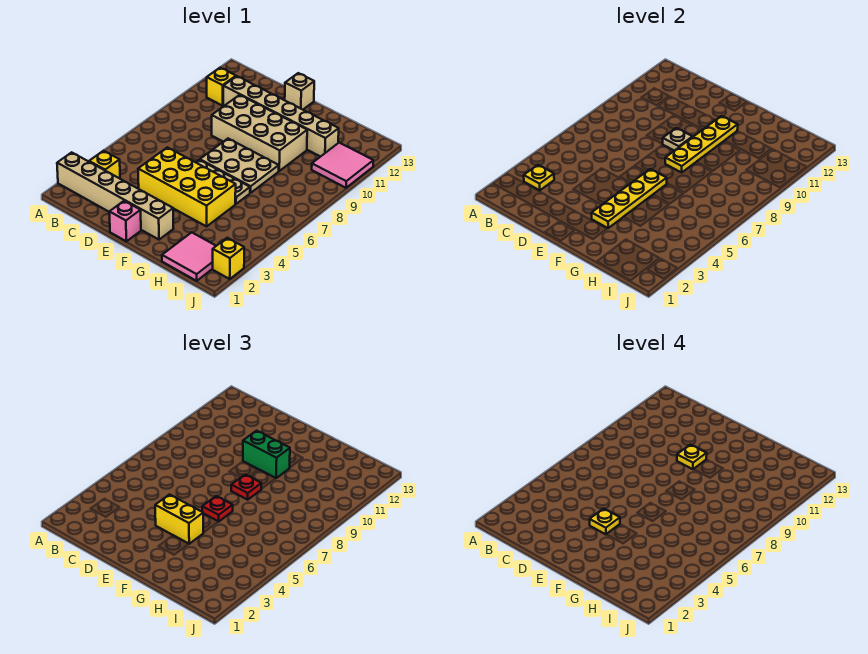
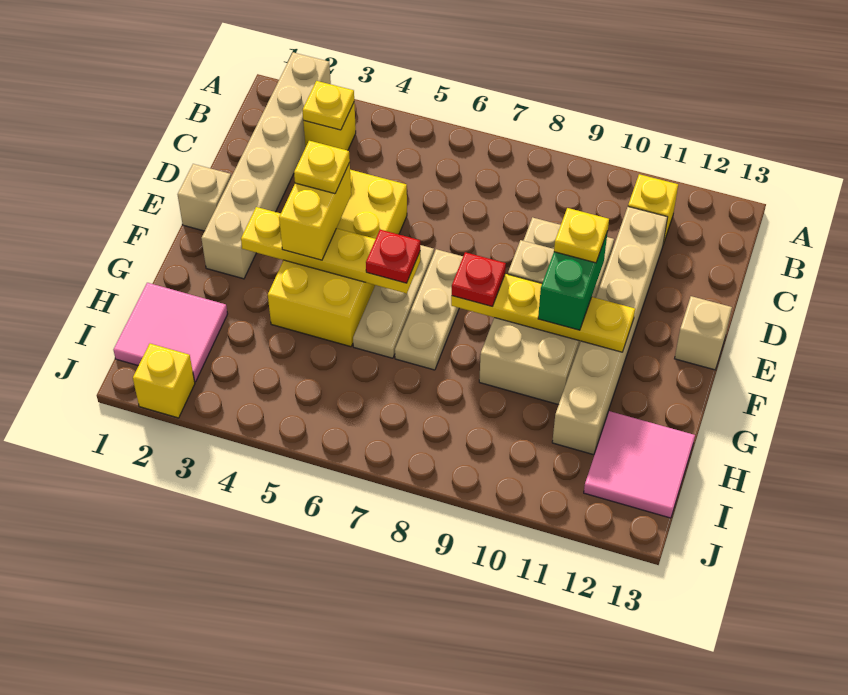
pink brick E1 level 1 -> tan brick E1 level 1
tan plate E7:G8 level 1 -> tan plate E7:G7 level 1
pink tile I10:J11 level 1 -> pink tile H12:I13 level 1

